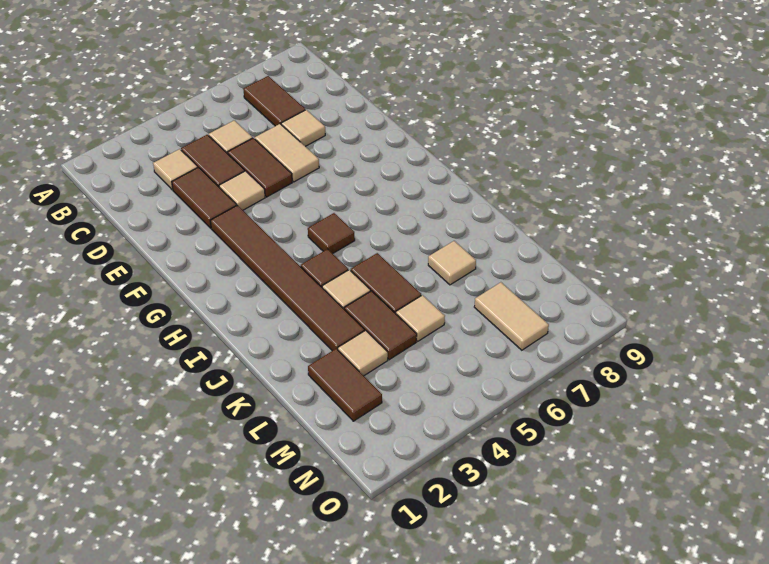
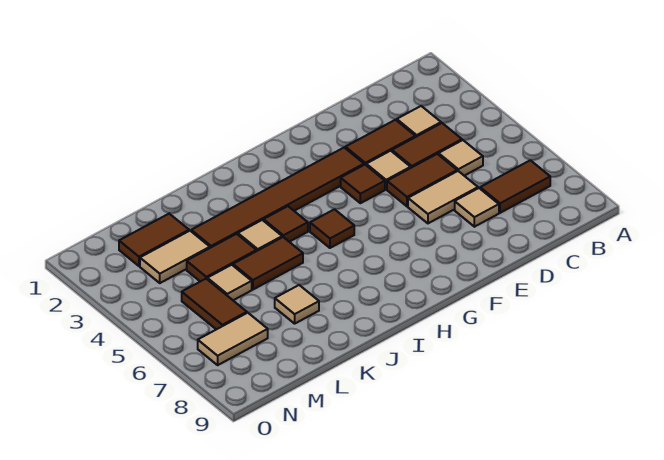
none -> brown tile F4 level 1
tan tile L3 level 1 -> tan tile L3:M3 level 1
none -> brown tile M5:M6 level 1

